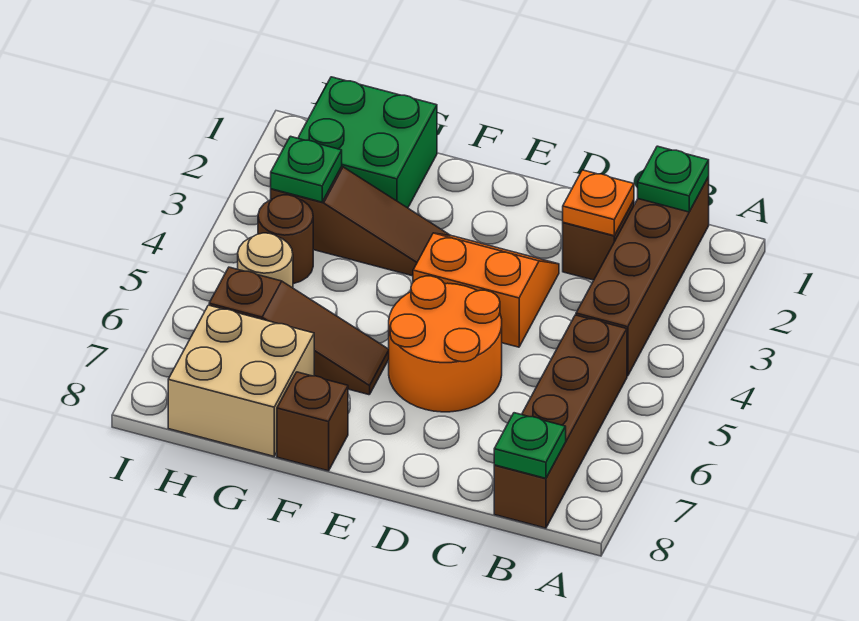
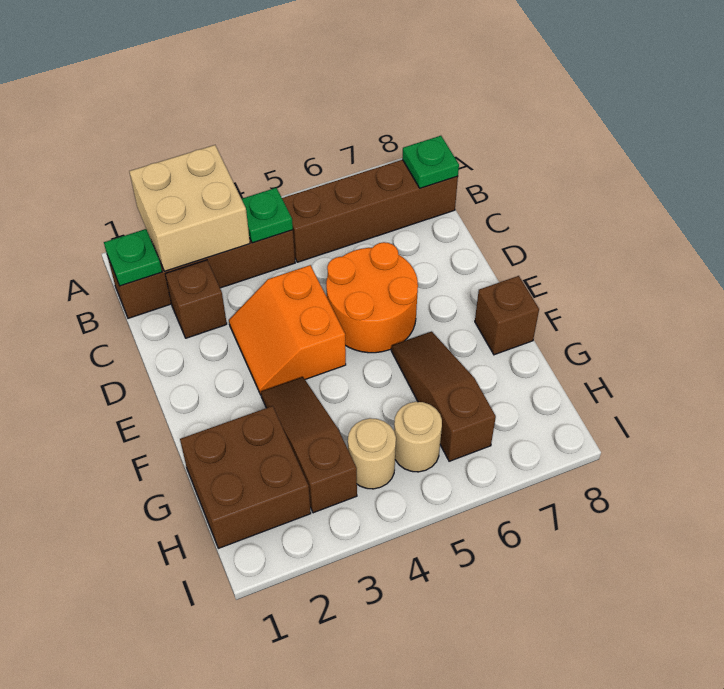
orange plate C2 level 2 -> none
green brick G1:H2 level 1 -> brown brick G1:H2 level 1
tan brick G7:H8 level 1 -> tan brick A2:B3 level 2
green plate H3 level 2 -> green plate B4 level 2
brown round brick H4 level 1 -> tan round brick H4 level 1

